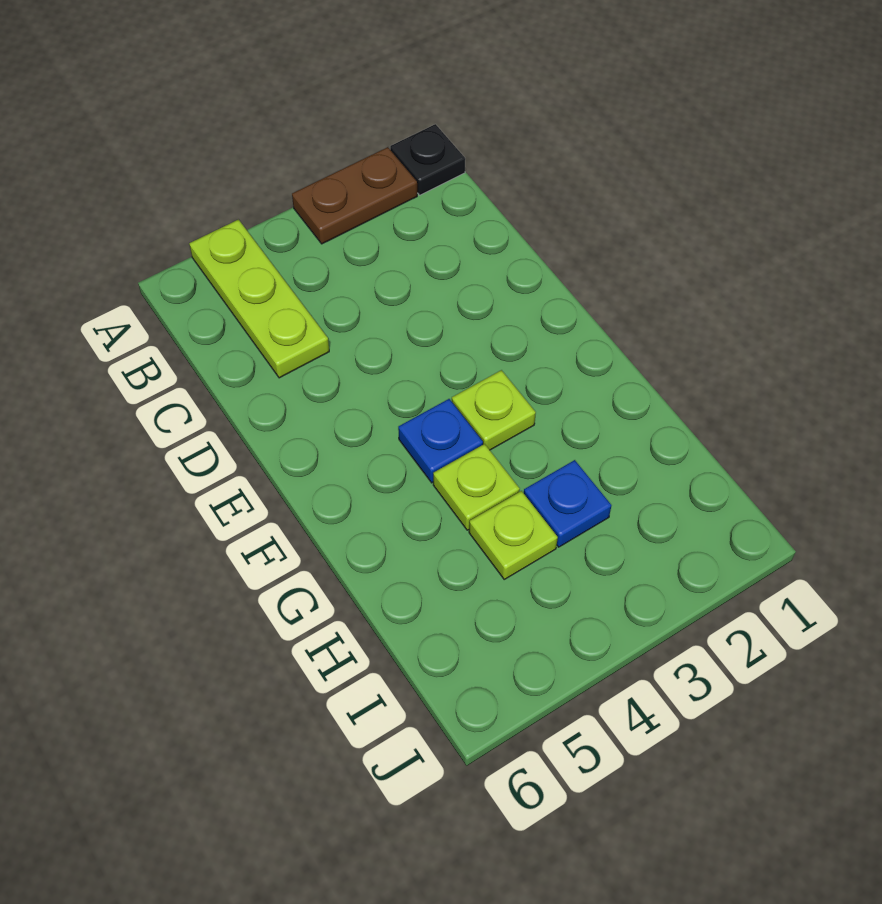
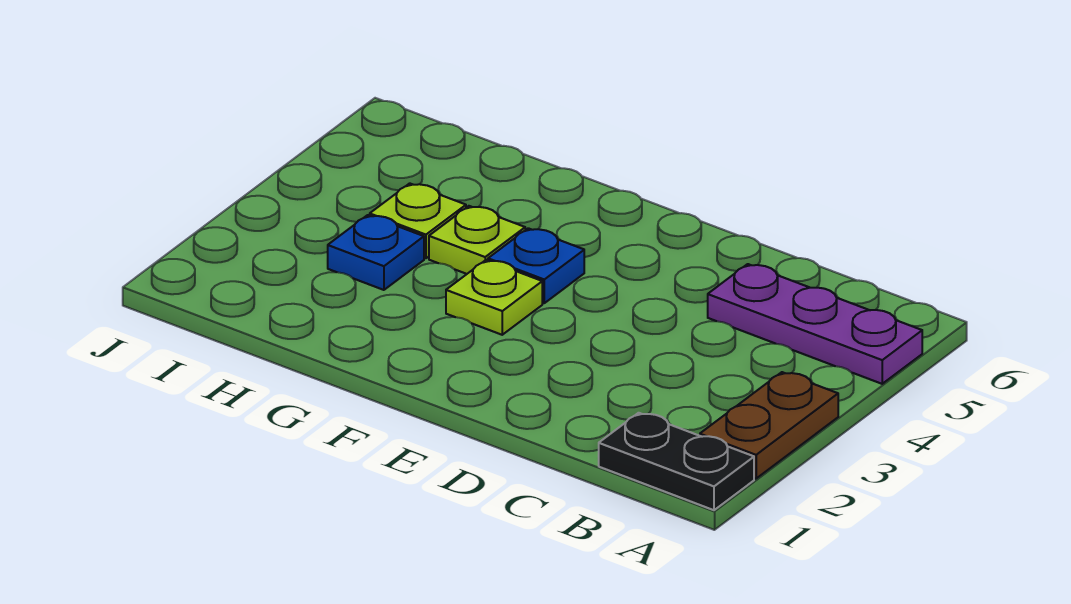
black plate A1 level 1 -> black plate A1:B1 level 1
lime plate A5:C5 level 1 -> purple plate A5:C5 level 1

